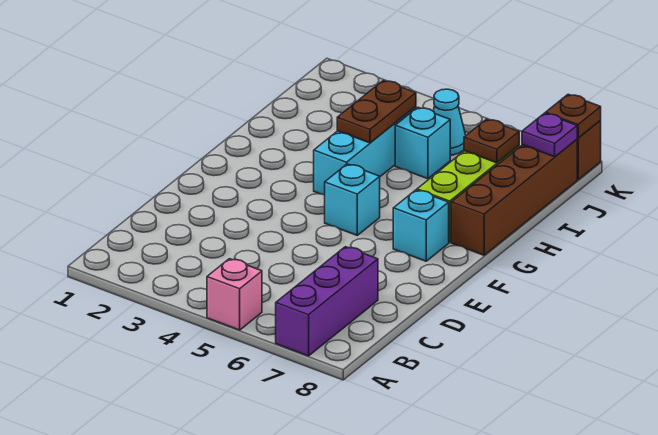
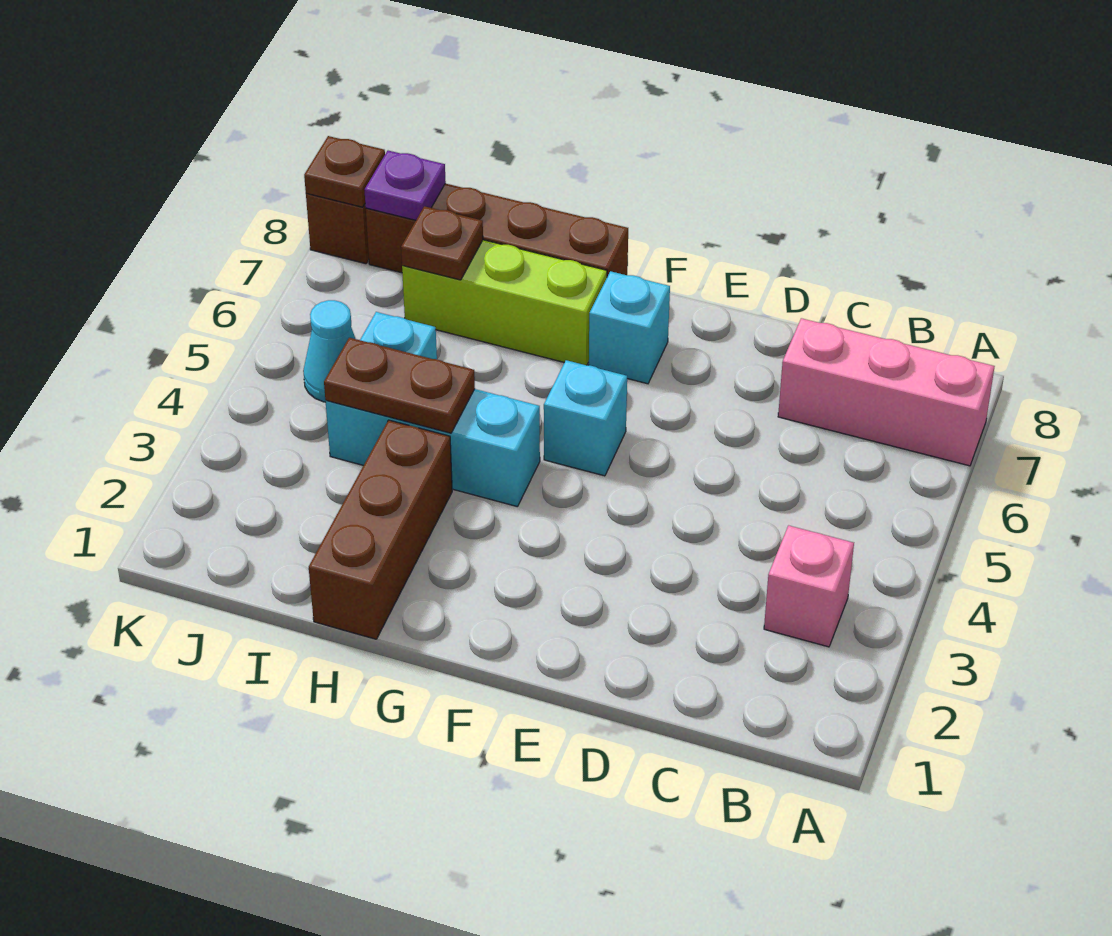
pink brick A5 level 1 -> pink brick B3 level 1
purple brick A7:C7 level 1 -> pink brick A7:C7 level 1
none -> brown brick H1:H3 level 1

